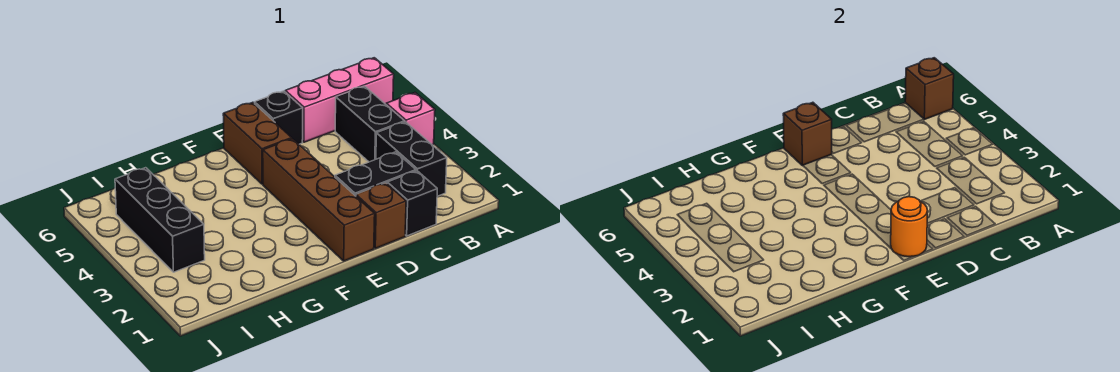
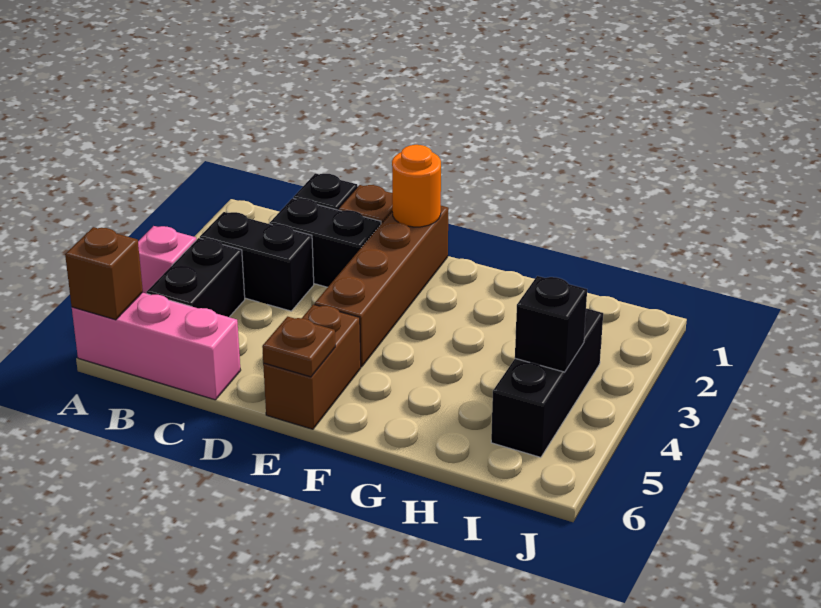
black brick B2:B3 level 1 -> black brick B3:C3 level 1
black brick D6 level 1 -> black brick I4 level 2
brown brick E6 level 2 -> brown plate E6 level 2

